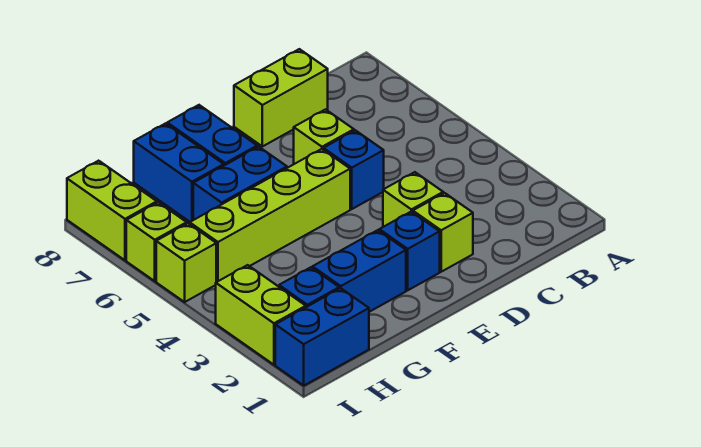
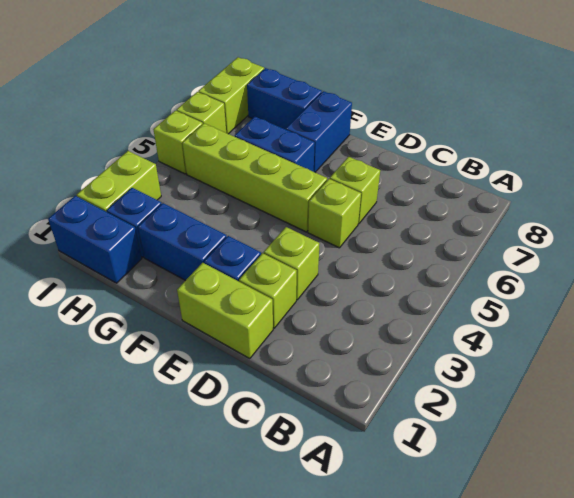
lime brick C8:D8 level 1 -> lime brick D1:E1 level 1
blue brick D5 level 1 -> lime brick D5 level 1
blue brick G7:G8 level 1 -> blue brick G8:H8 level 1

